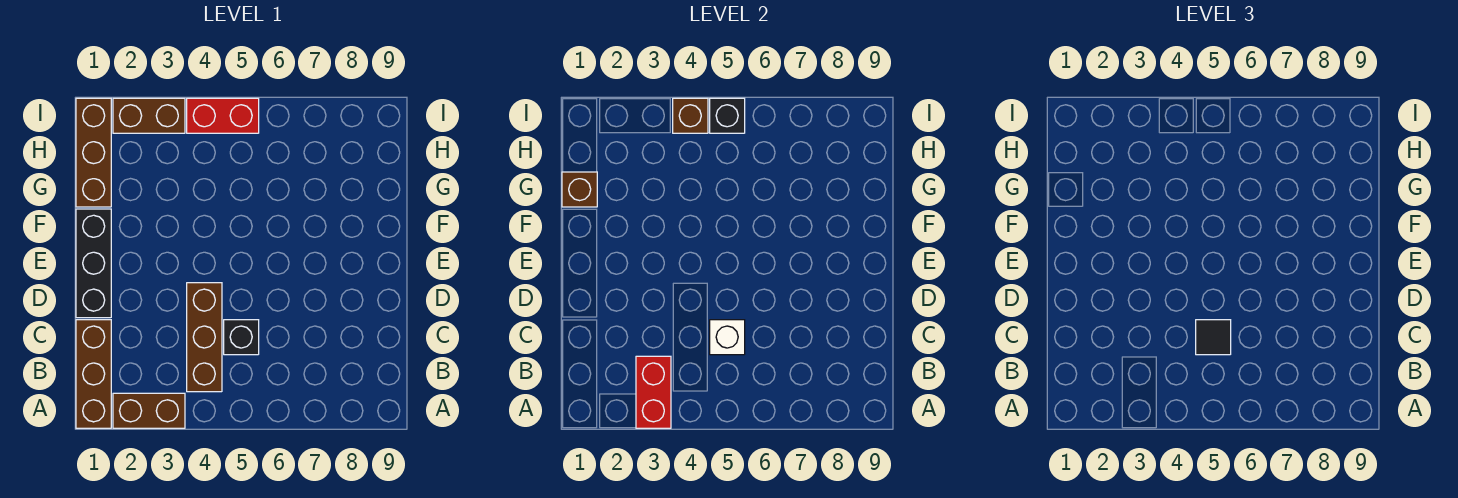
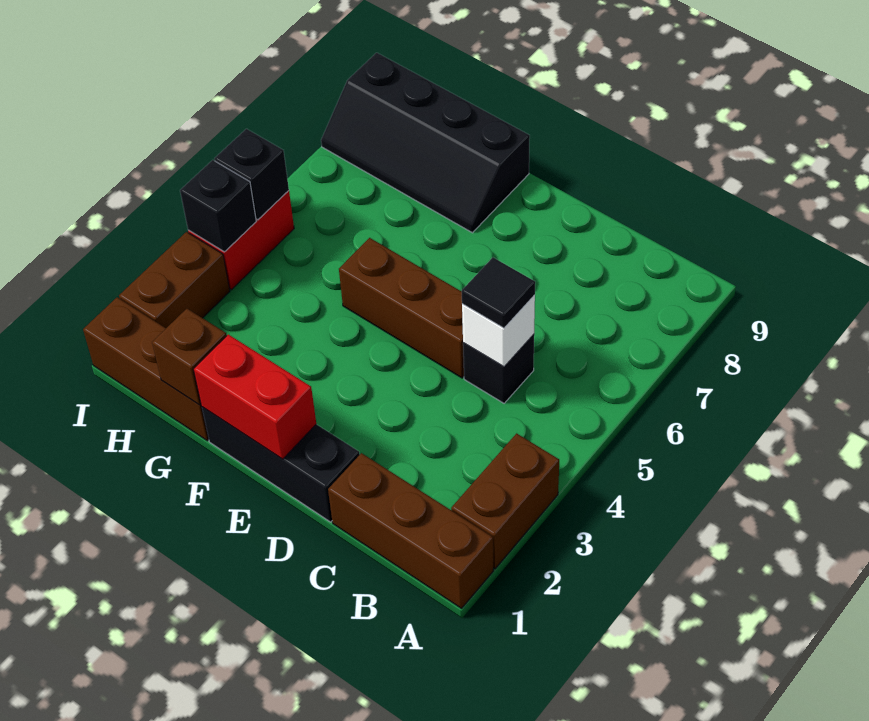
red brick A3:B3 level 2 -> red brick E1:F1 level 2
brown brick B4:D4 level 1 -> brown brick D5:F5 level 1
none -> black slope F8:I9 level 1 top 9
brown brick I4 level 2 -> black brick I4 level 2

